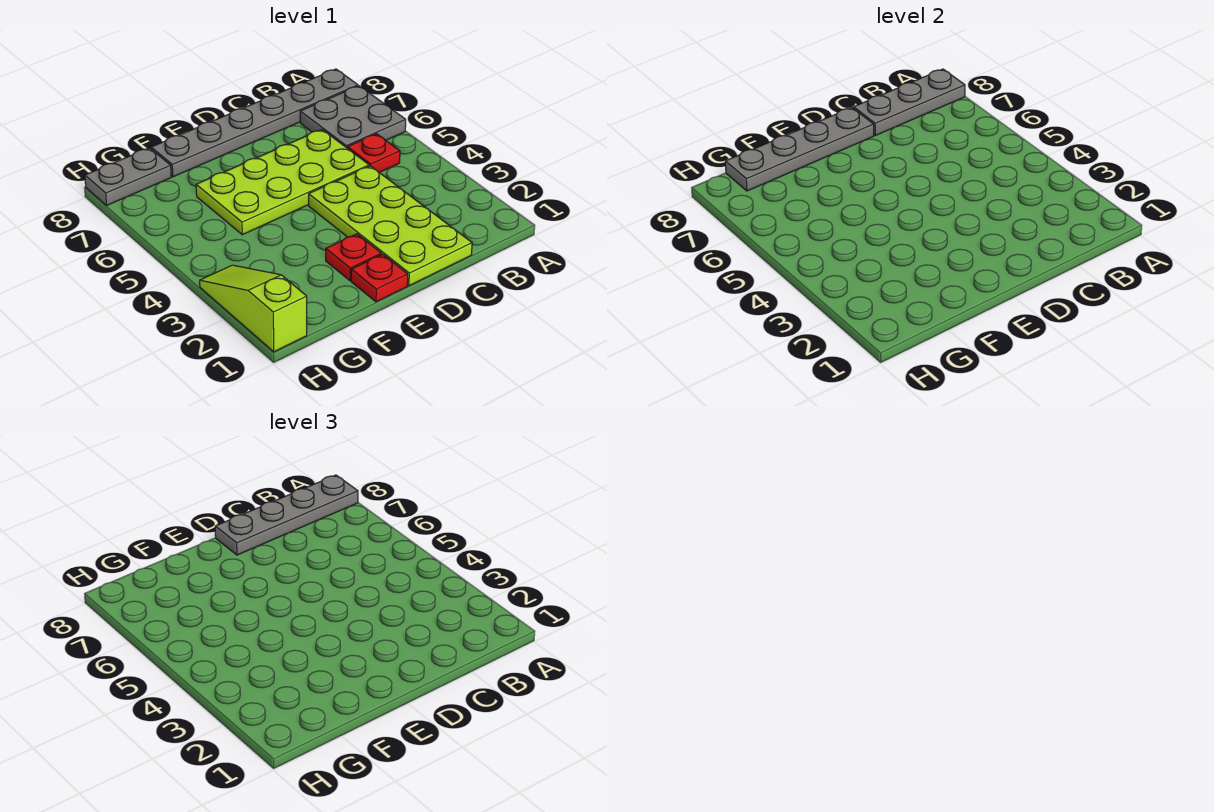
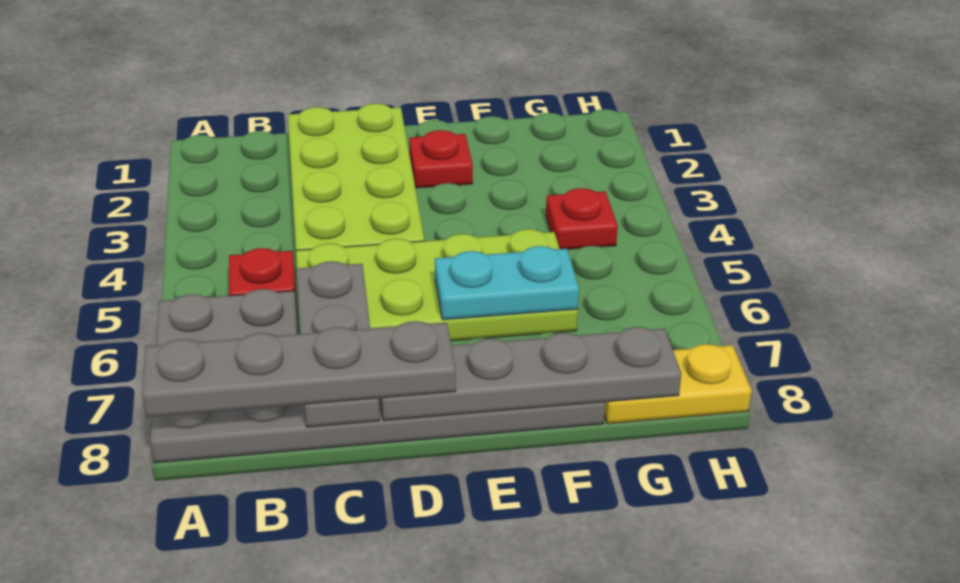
grey plate A8:C8 level 2 -> grey plate C6:C8 level 2
red plate E1 level 1 -> red plate G4 level 1
none -> cyan plate E6:F6 level 2
grey plate G8:H8 level 1 -> yellow plate G8:H8 level 1
lime slope H1:H3 level 1 top 1 -> none

